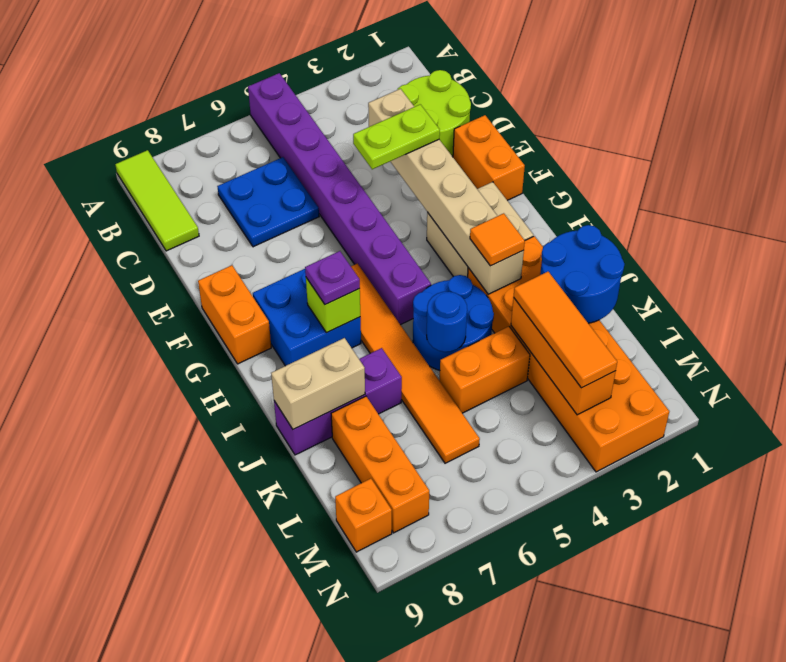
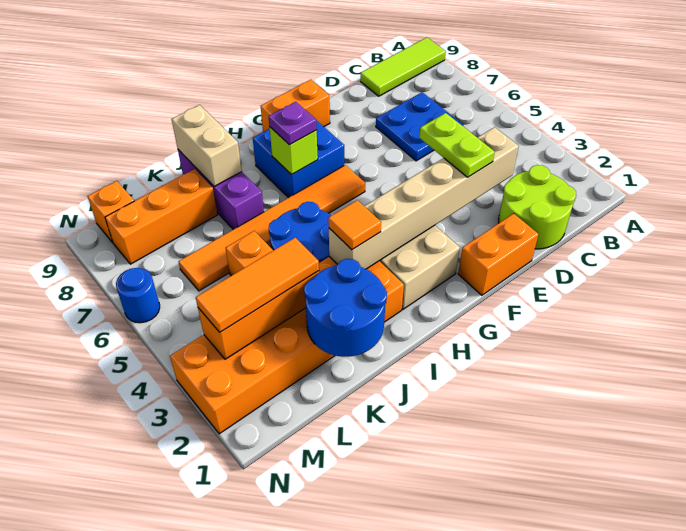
purple brick A5:H5 level 1 -> none
blue round brick J5 level 2 -> blue round brick N6 level 1

